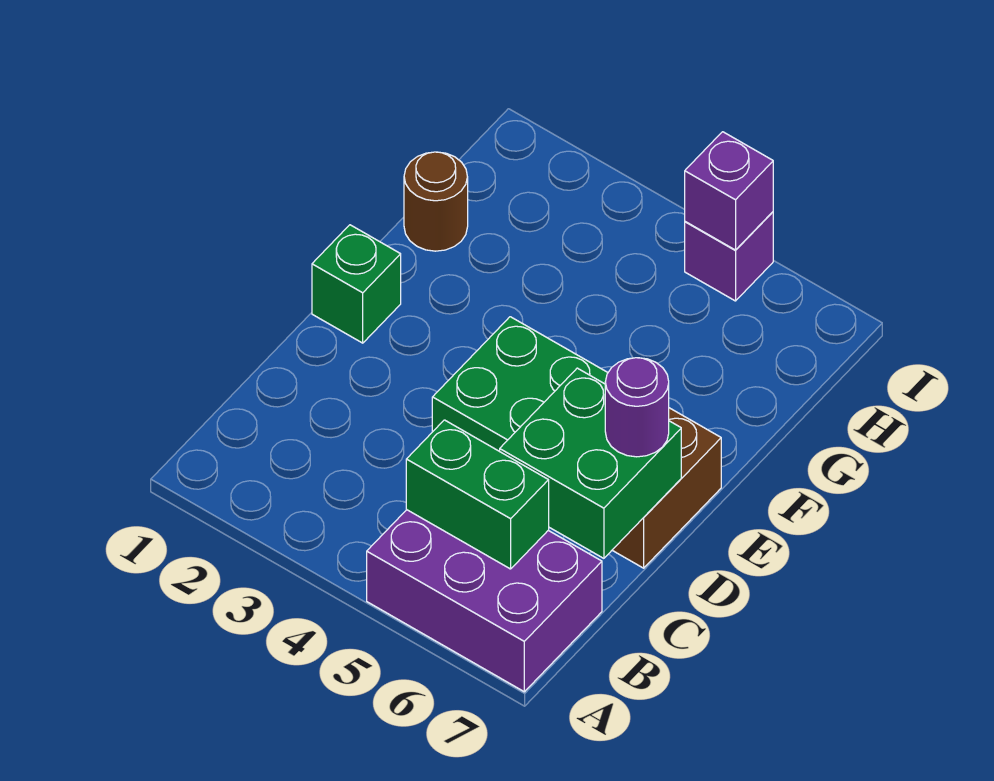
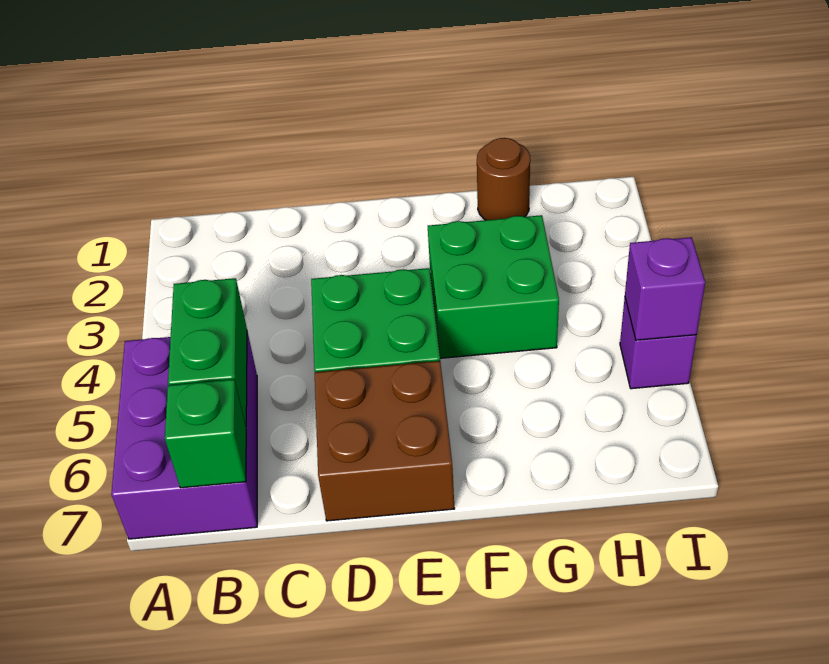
green brick C6:D7 level 2 -> green brick F3:G4 level 1
purple round brick D7 level 3 -> none
green brick E1 level 1 -> green brick B7 level 2

